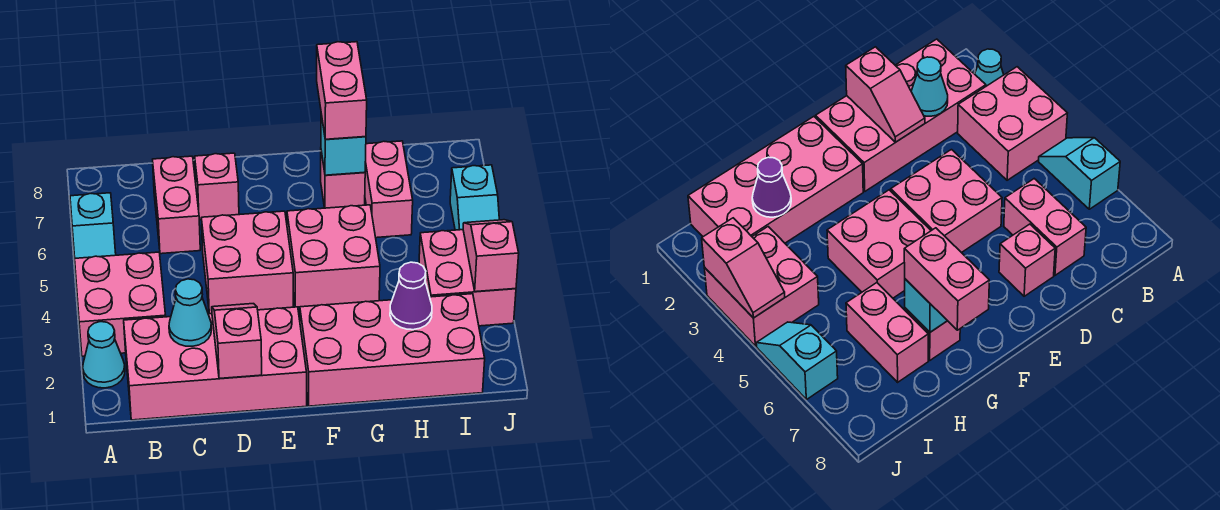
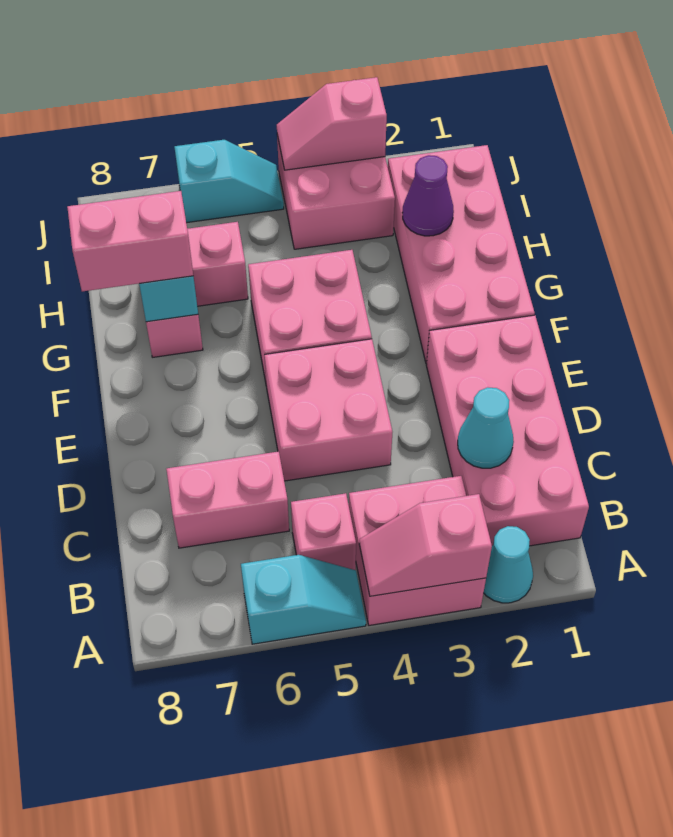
pink slope D1:D2 level 2 top 1 -> pink slope A3:A4 level 2 top 3
pink brick D7 level 1 -> pink brick B5 level 1

